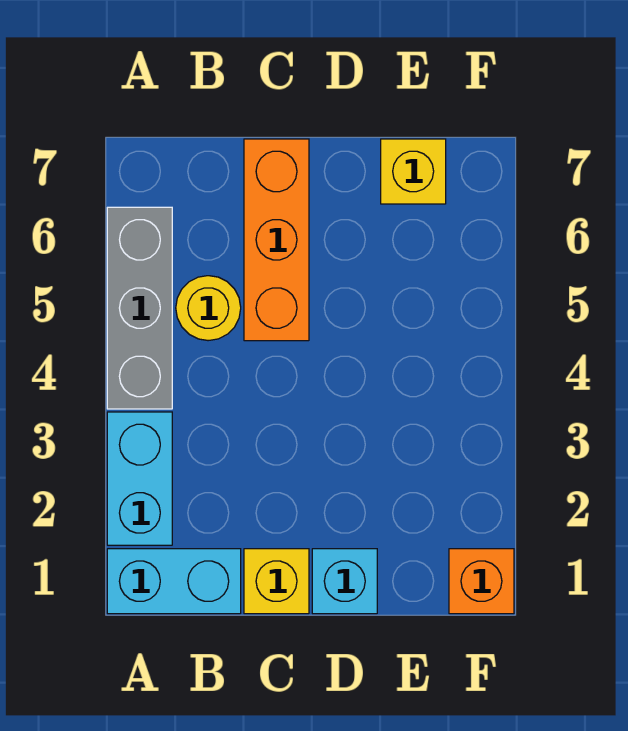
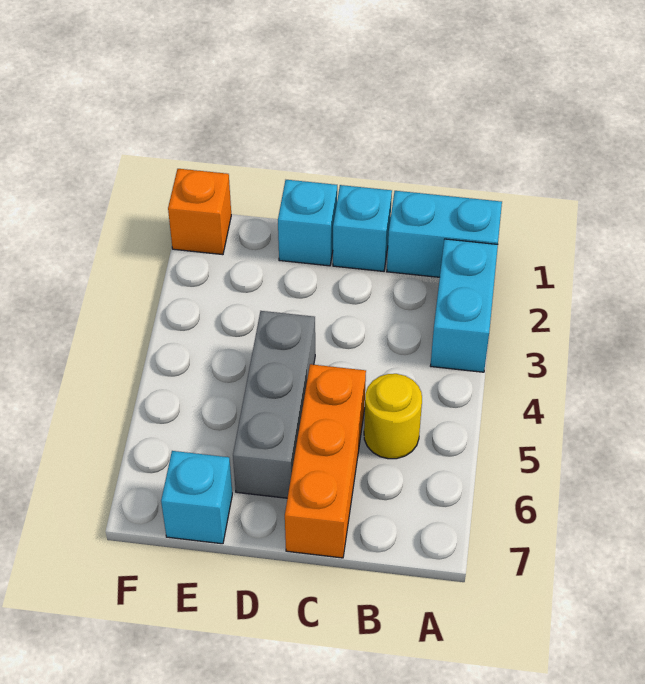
grey brick A4:A6 level 1 -> grey brick D4:D6 level 1
yellow brick C1 level 1 -> cyan brick C1 level 1
yellow brick E7 level 1 -> cyan brick E7 level 1

